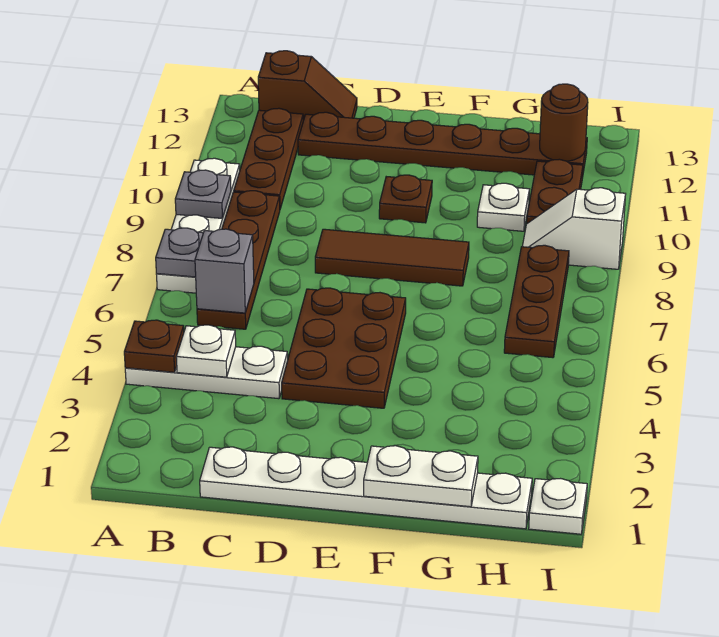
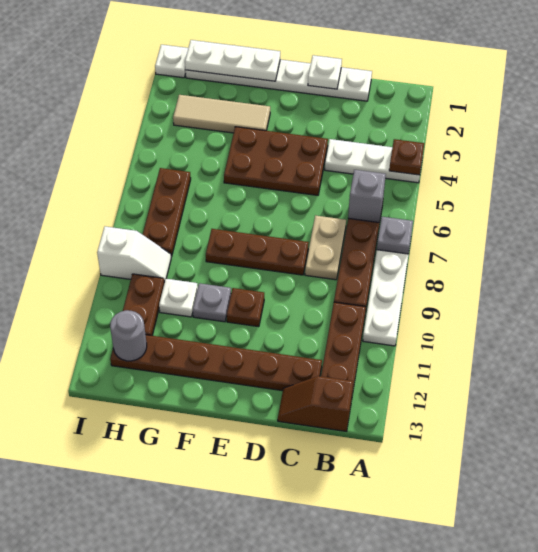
grey plate A9 level 2 -> grey plate F10 level 1
white plate B4 level 2 -> white plate D1 level 2
none -> tan plate C7:C8 level 1
brown plate D4:E6 level 1 -> brown plate D4:F5 level 1
brown tile D8:F8 level 1 -> brown plate D8:F8 level 1
white plate F1:G1 level 2 -> white plate F1:H1 level 2
none -> tan tile F3:H3 level 1
brown round brick H12 level 2 -> grey round brick H12 level 2

